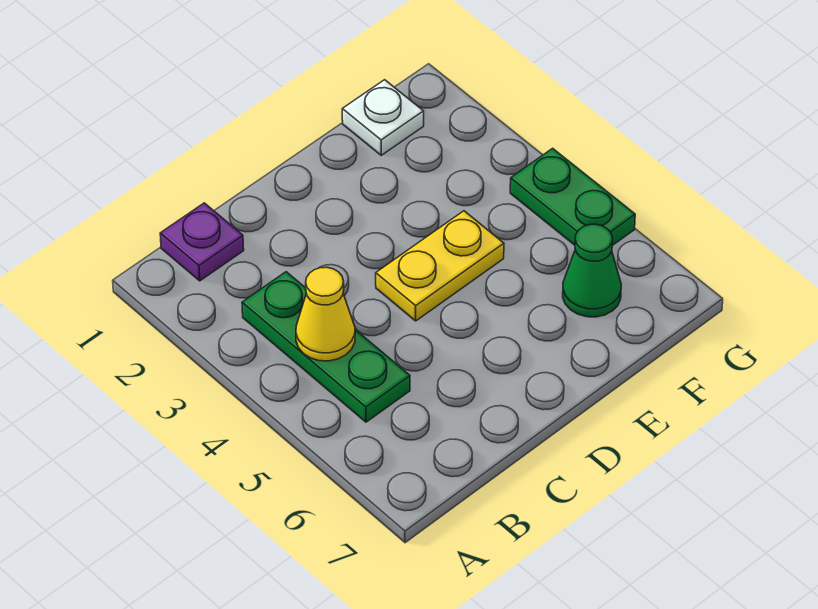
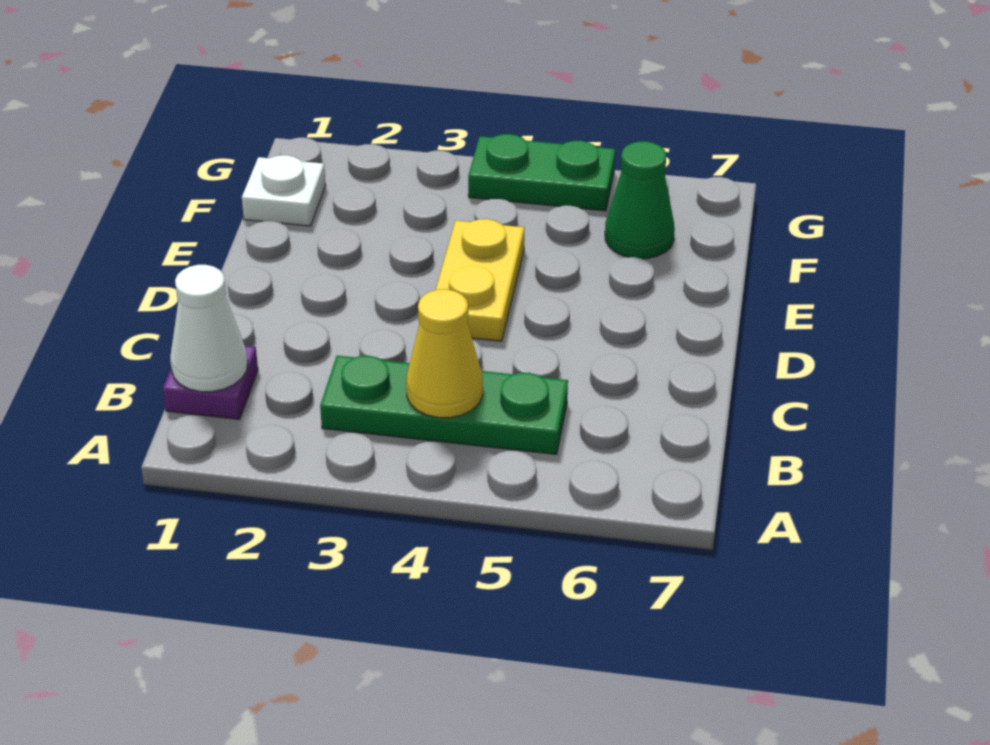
none -> white cone B1 level 2

